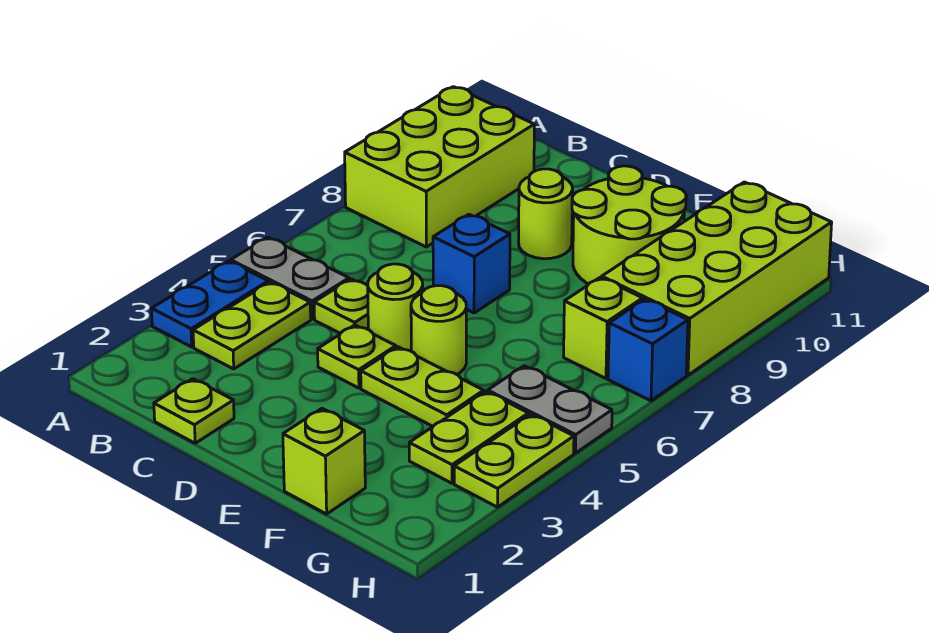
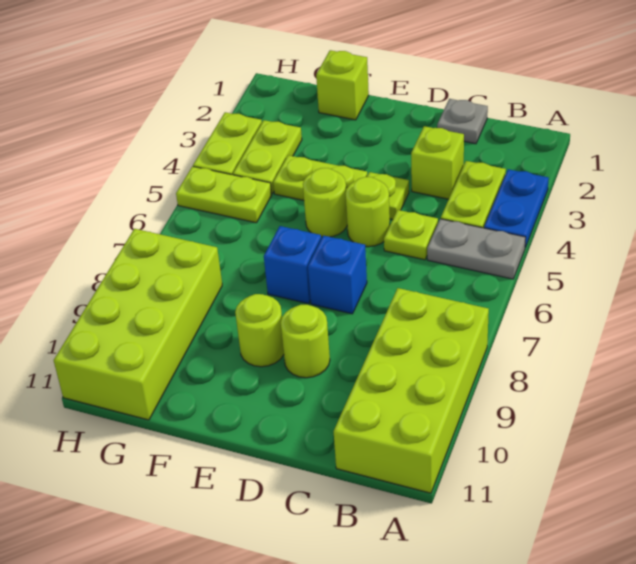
lime brick A8:B10 level 1 -> lime brick A8:B11 level 1
lime plate C1 level 1 -> grey plate C1 level 1
lime round brick E9:F10 level 1 -> lime round brick E9 level 1
grey plate G5:H5 level 1 -> lime plate G5:H5 level 1
lime brick G7 level 1 -> lime brick C3 level 1
blue brick H7 level 1 -> blue brick E7 level 1

